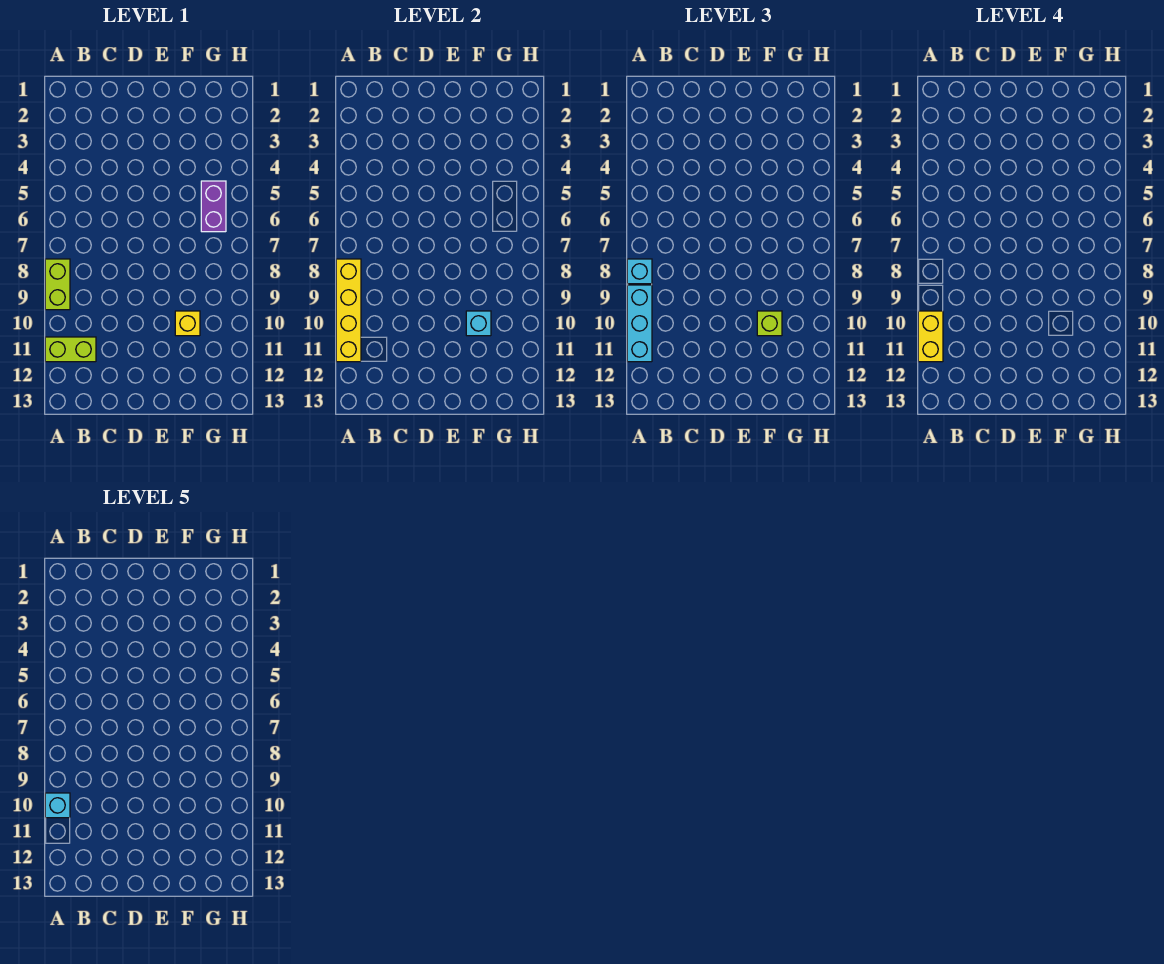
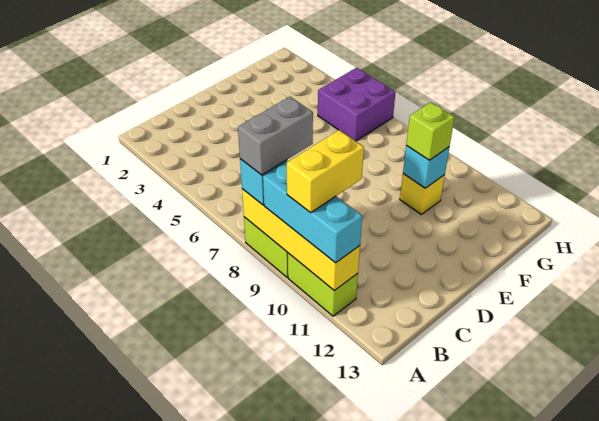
none -> grey brick A8:B8 level 4
yellow brick A10:A11 level 4 -> yellow brick A10:B10 level 4
cyan brick A10 level 5 -> none
lime brick A11:B11 level 1 -> lime brick A10:A11 level 1
purple brick G5:G6 level 1 -> purple brick G5:H6 level 1

